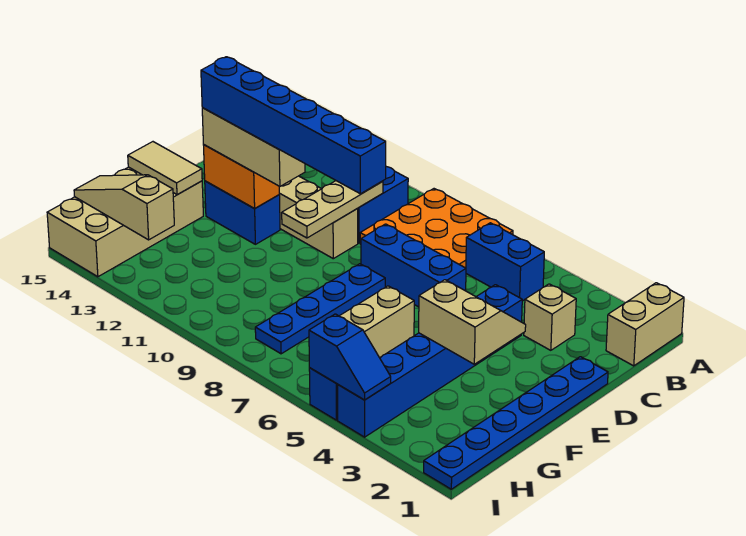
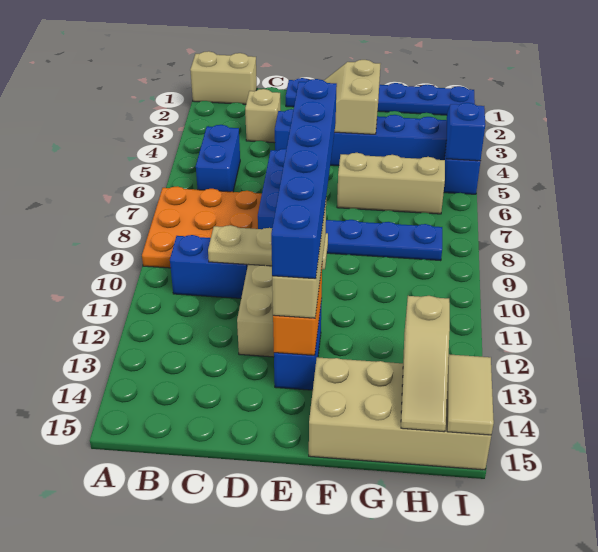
tan tile F14:F15 level 2 -> tan tile I14:I15 level 2

